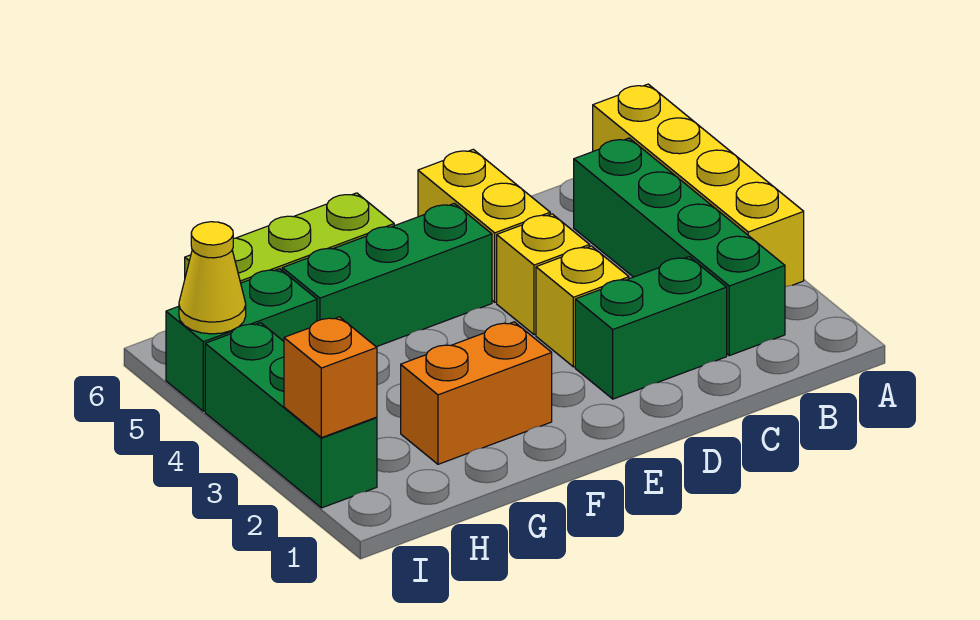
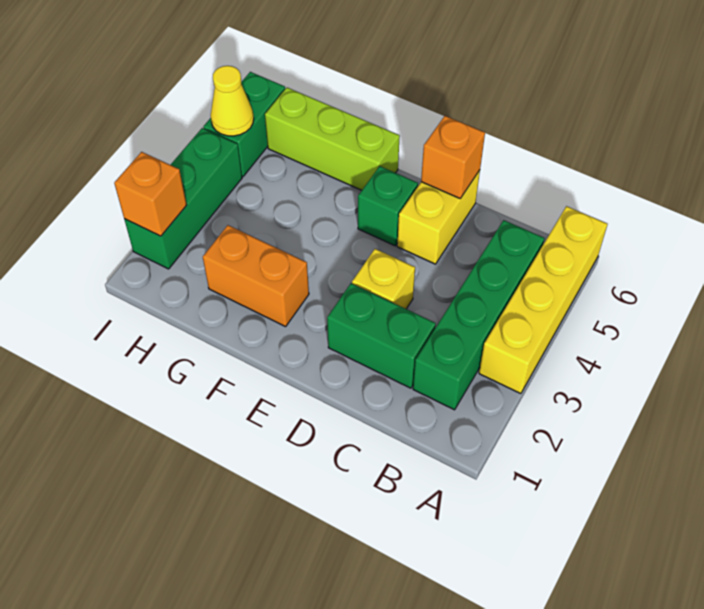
yellow brick D4 level 1 -> none
none -> orange brick D6 level 2
green brick E5:G5 level 1 -> green brick E5 level 1
green brick H5:I5 level 1 -> green brick I5:I6 level 1

